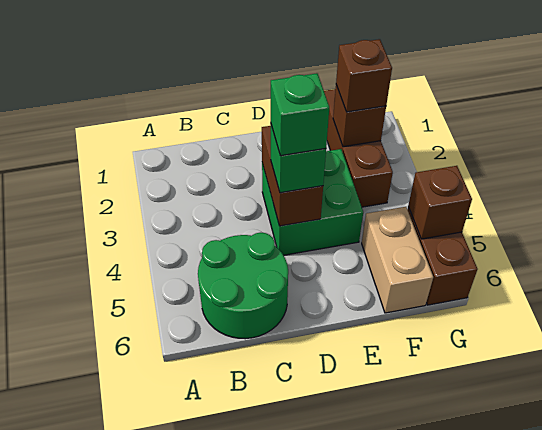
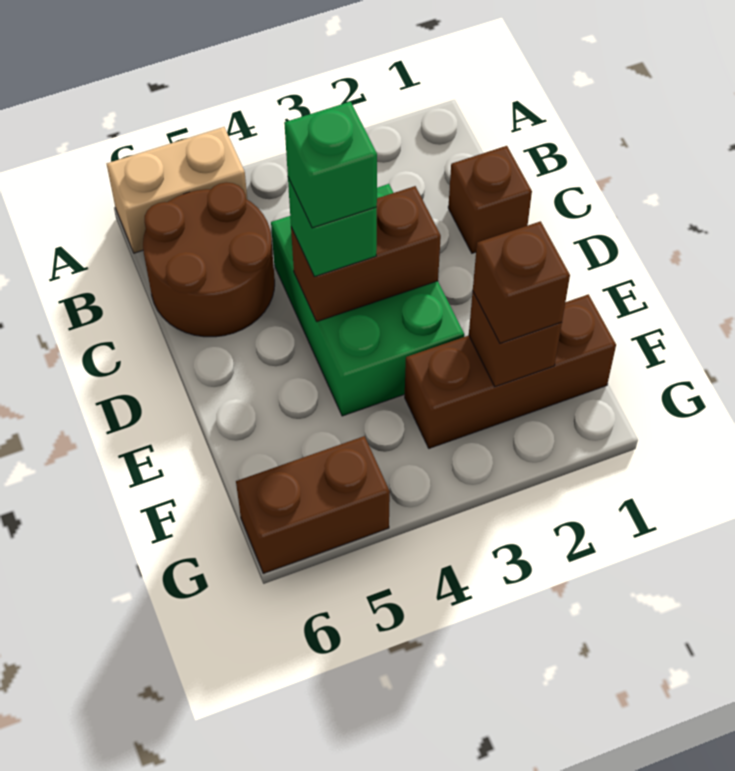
green round brick B5:C6 level 1 -> brown round brick B5:C6 level 1
green brick D3:E4 level 1 -> green brick C3:E4 level 1
tan brick F5:F6 level 1 -> tan brick A5:A6 level 1
brown brick G5 level 2 -> brown brick C1 level 1

